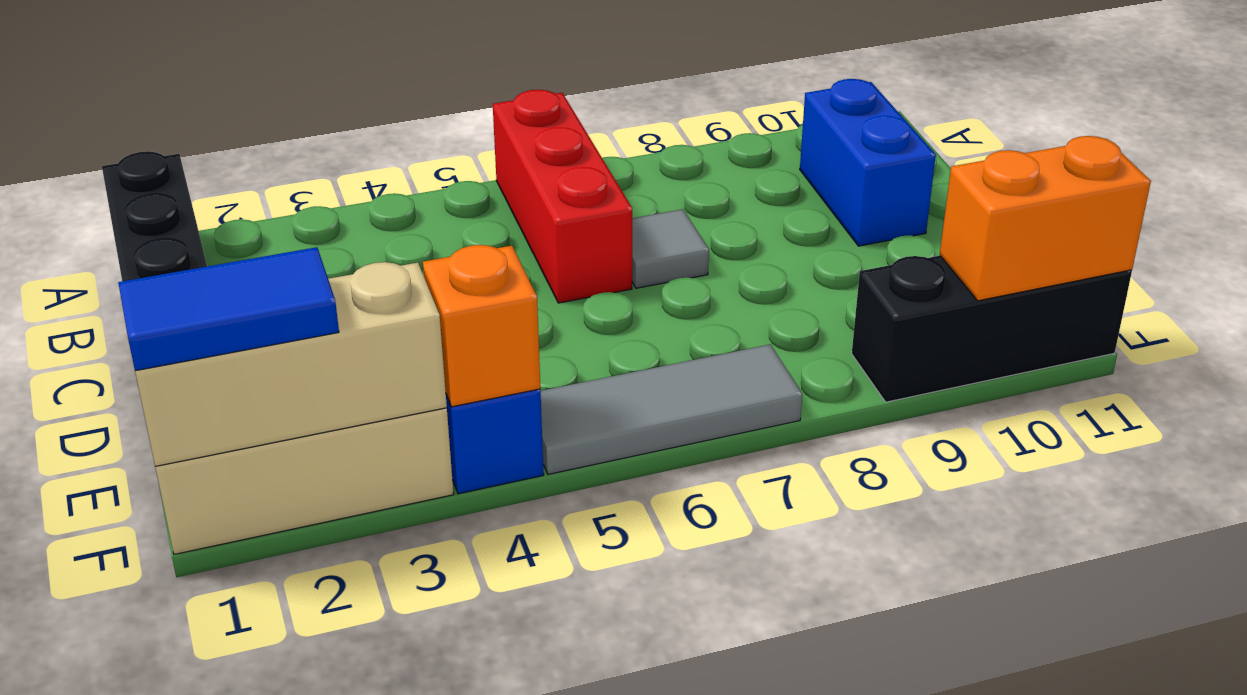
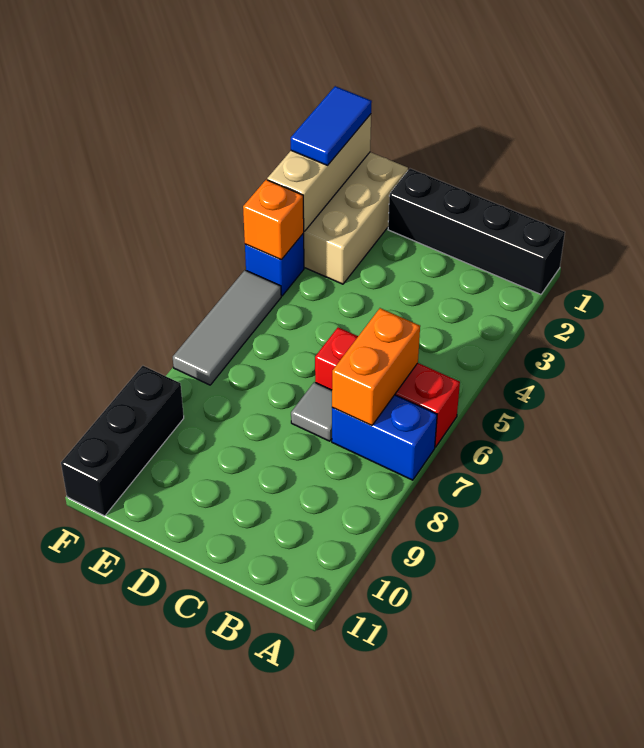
blue brick B10:C10 level 1 -> blue brick A7:B7 level 1
orange brick F10:F11 level 2 -> orange brick B6:B7 level 2

